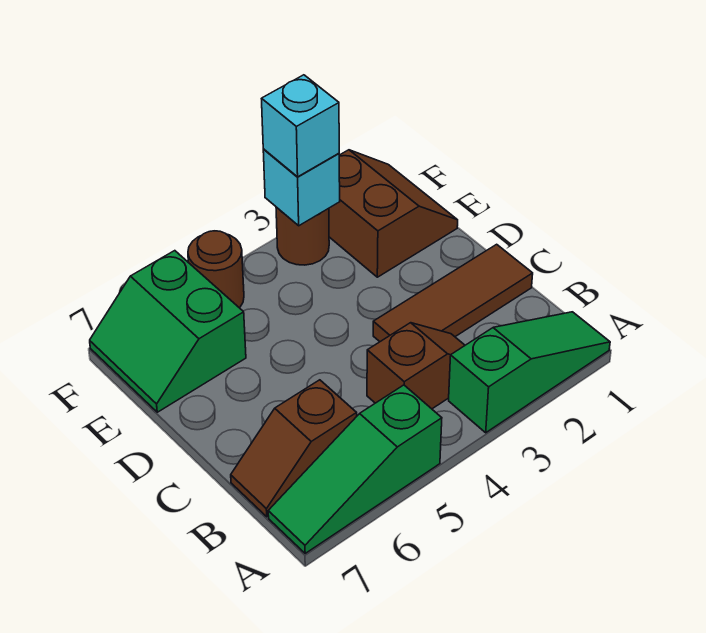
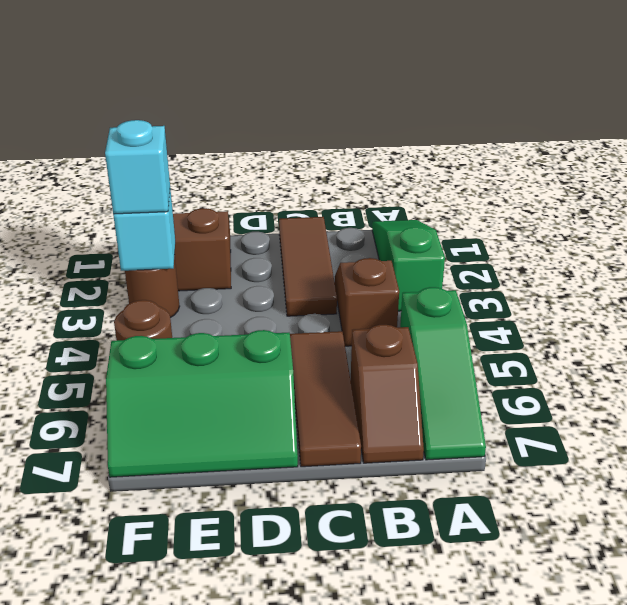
none -> brown tile C5:C7 level 1
green slope E6:F7 level 1 top 6 -> green slope D6:F7 level 1 top 6

